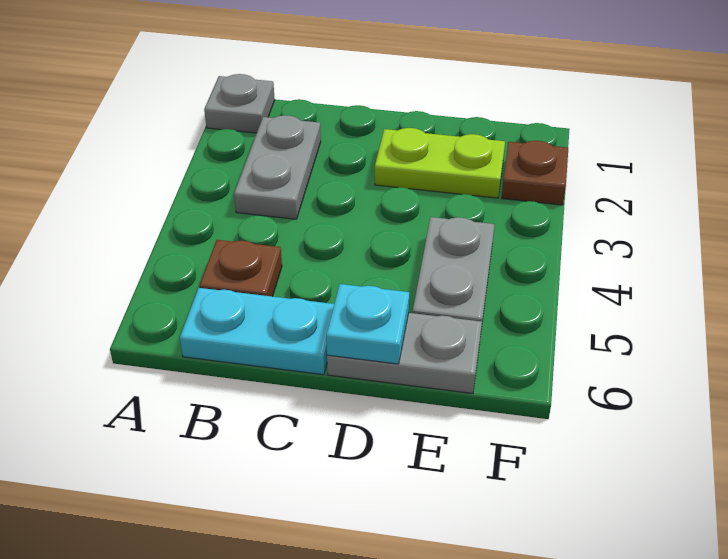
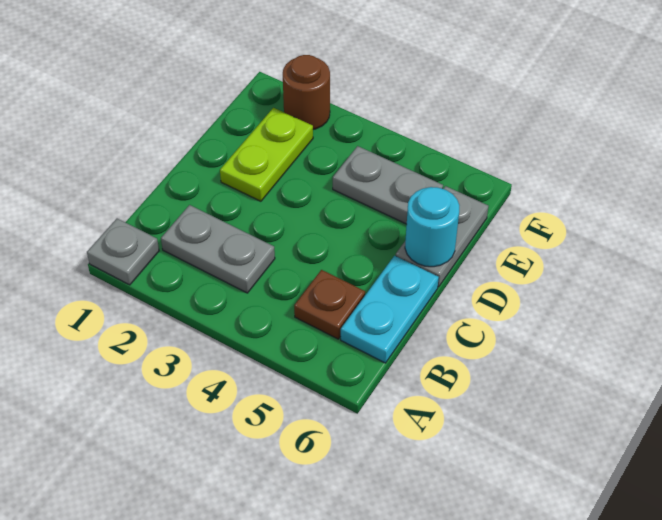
cyan plate D6 level 2 -> cyan round brick D6 level 2
brown plate F2 level 1 -> brown round brick F2 level 1

